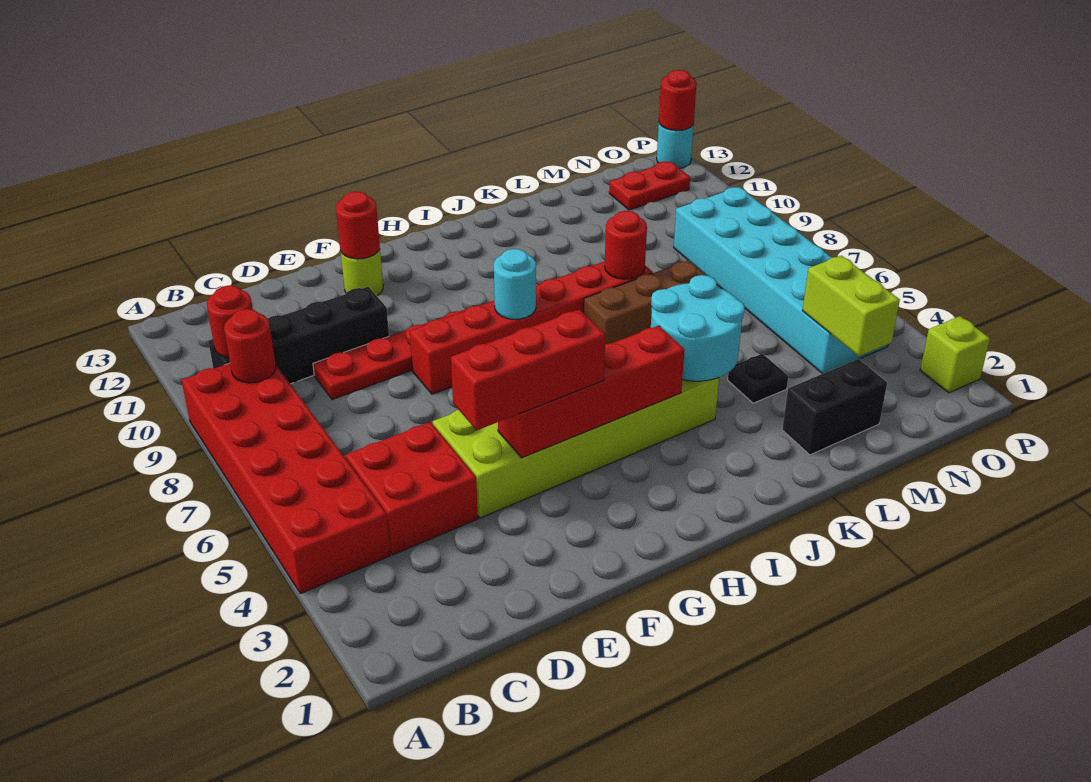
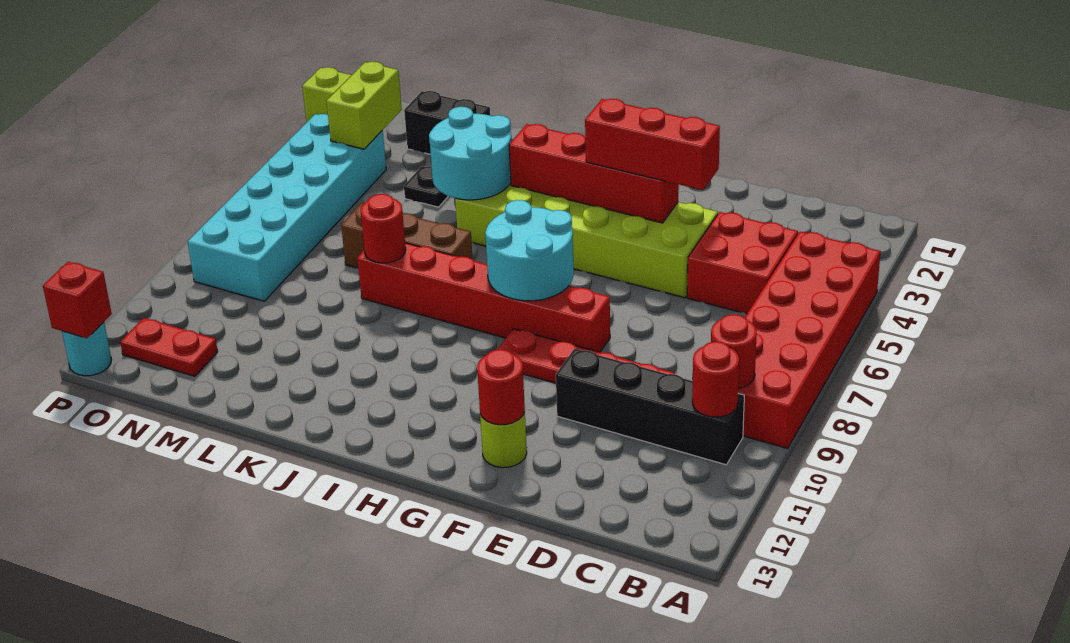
cyan round brick H8 level 2 -> cyan round brick G7:H8 level 2
red round brick P13 level 2 -> red brick P13 level 2

